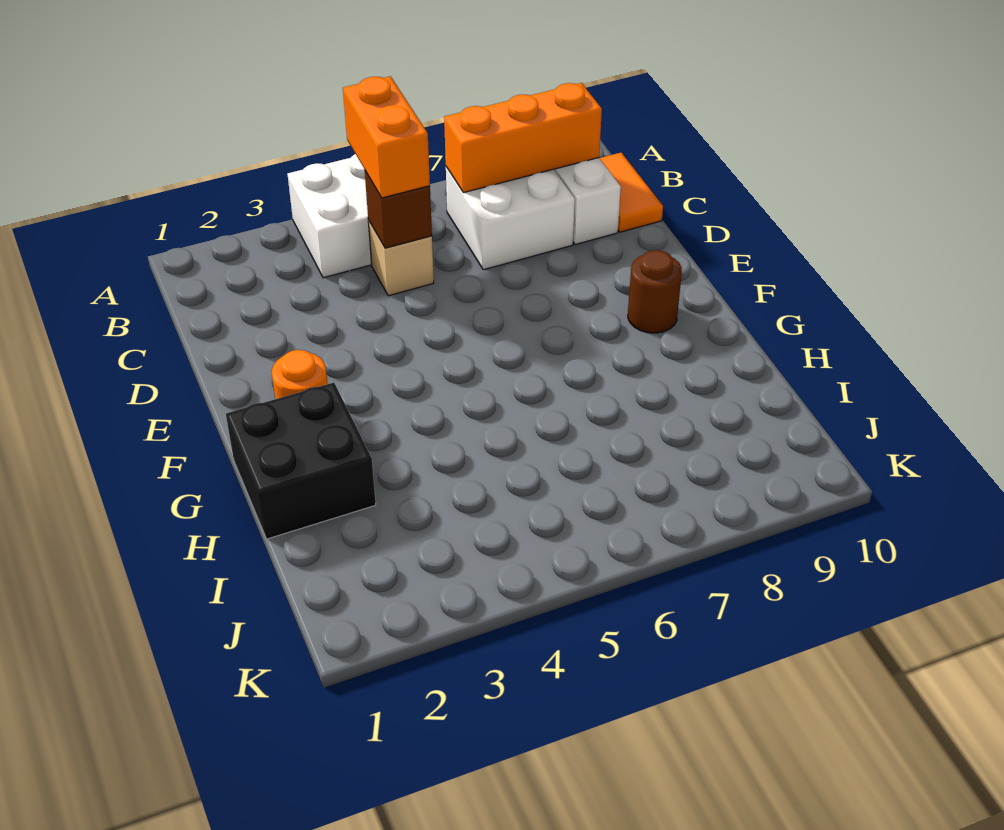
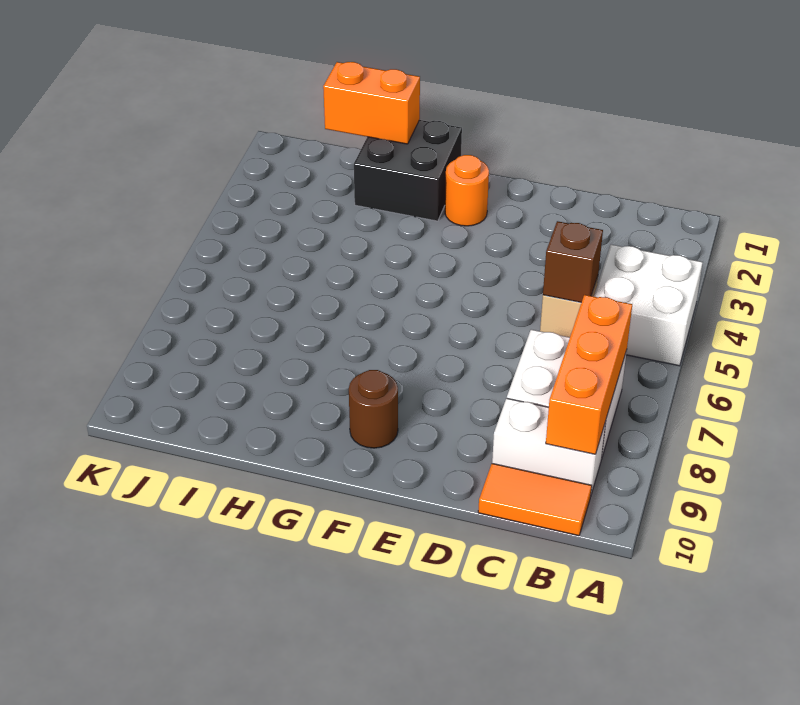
orange brick B5:C5 level 3 -> orange brick H1:I1 level 2

